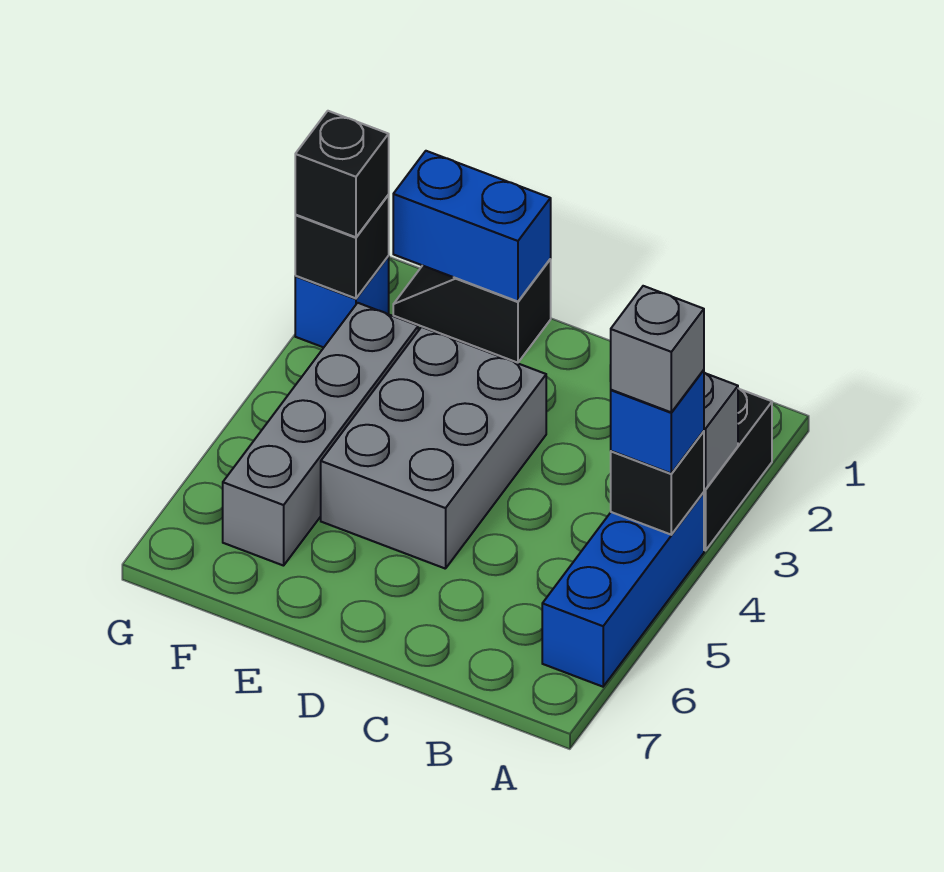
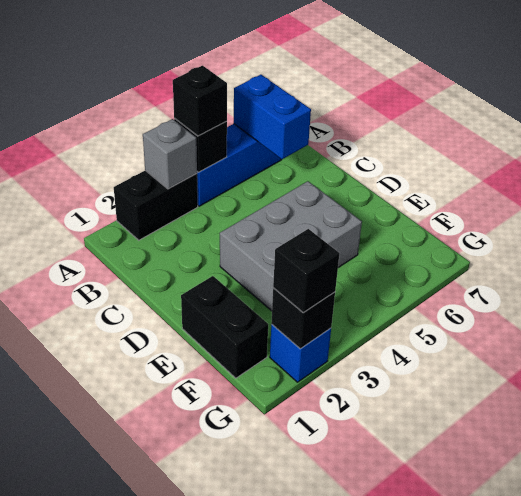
blue brick A4 level 3 -> black brick A4 level 3
grey brick A4 level 4 -> none
black slope E1:F1 level 1 top E -> black brick E1:F1 level 1
blue brick E1:F1 level 2 -> blue brick A6:B6 level 2
grey brick F3:F6 level 1 -> none

